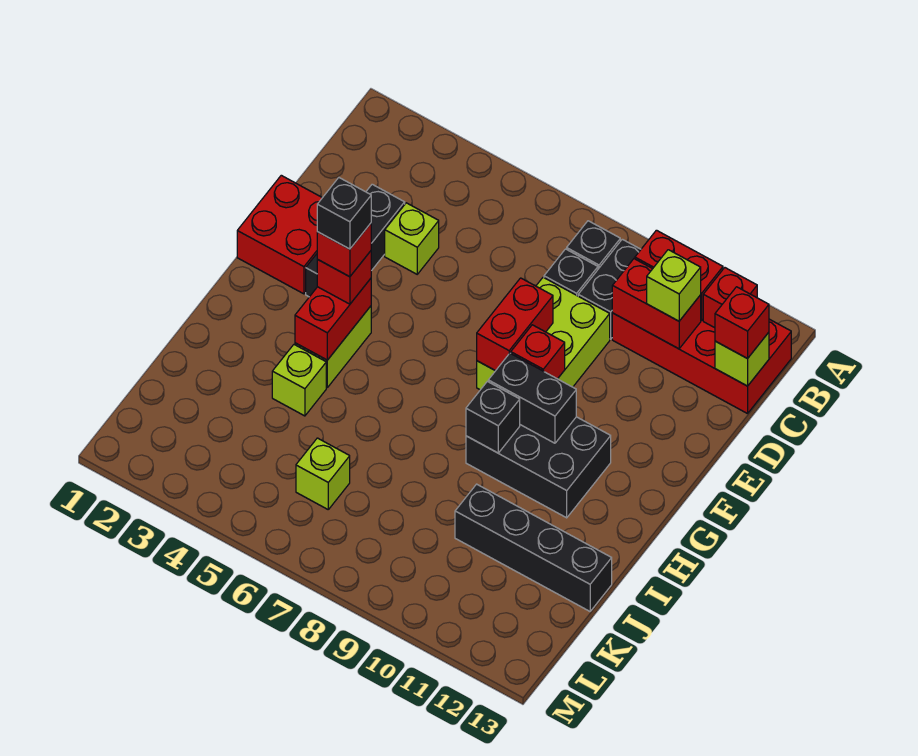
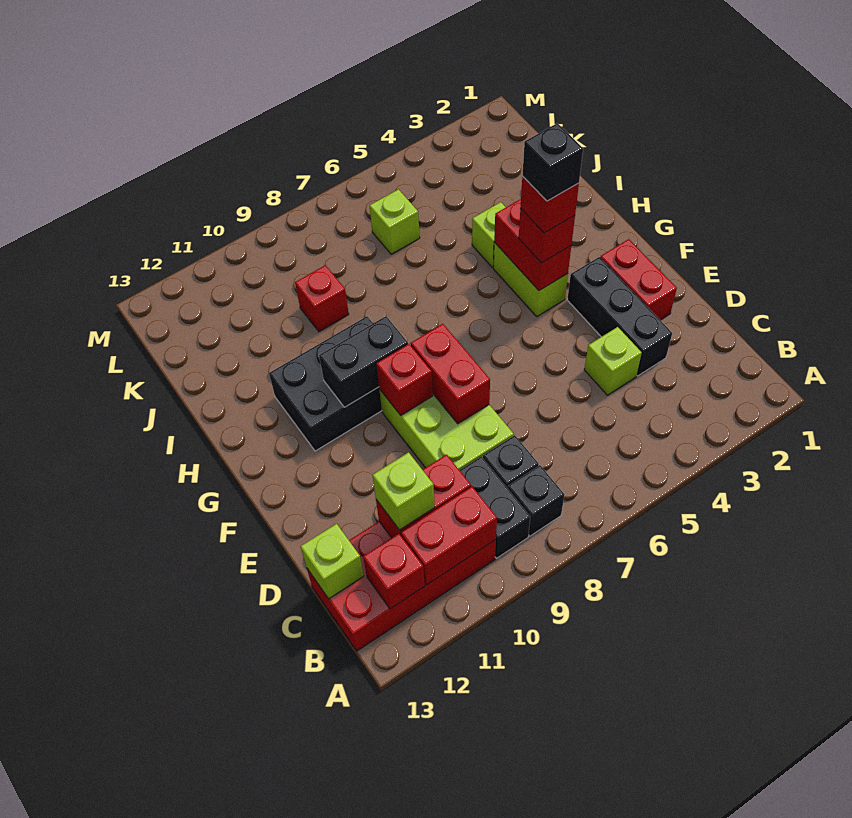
red brick C13 level 3 -> red brick J9 level 1
red brick E1:F2 level 1 -> red brick E2:F2 level 1
black brick H9 level 2 -> none
black brick J10:J13 level 1 -> none

